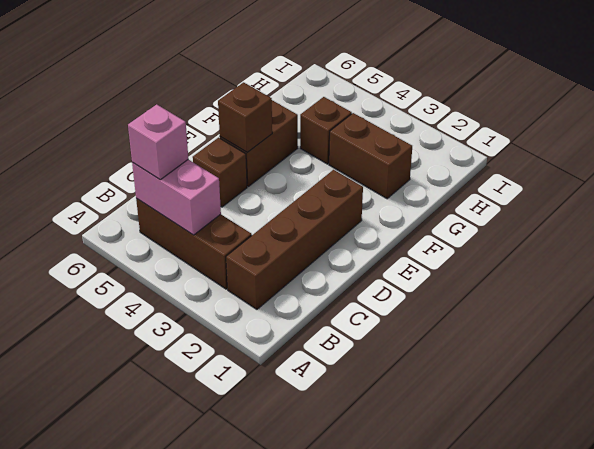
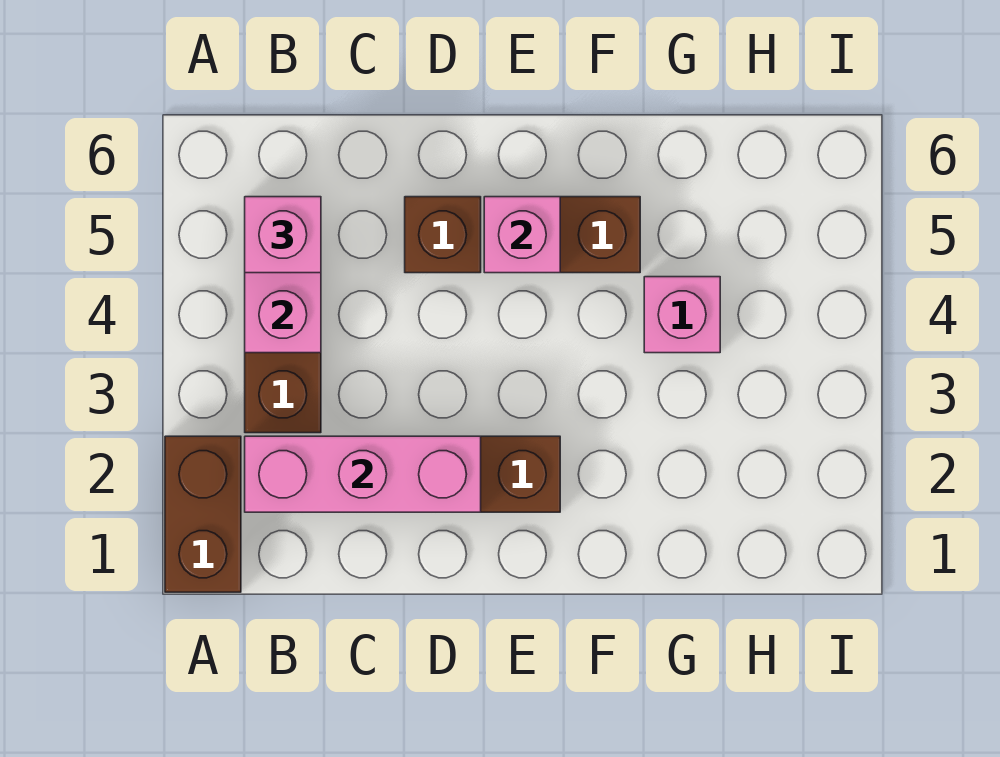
none -> pink brick B2:D2 level 2
brown brick E5 level 2 -> pink brick E5 level 2
brown brick G2:G3 level 1 -> brown brick A1:A2 level 1
brown brick G4 level 1 -> pink brick G4 level 1

